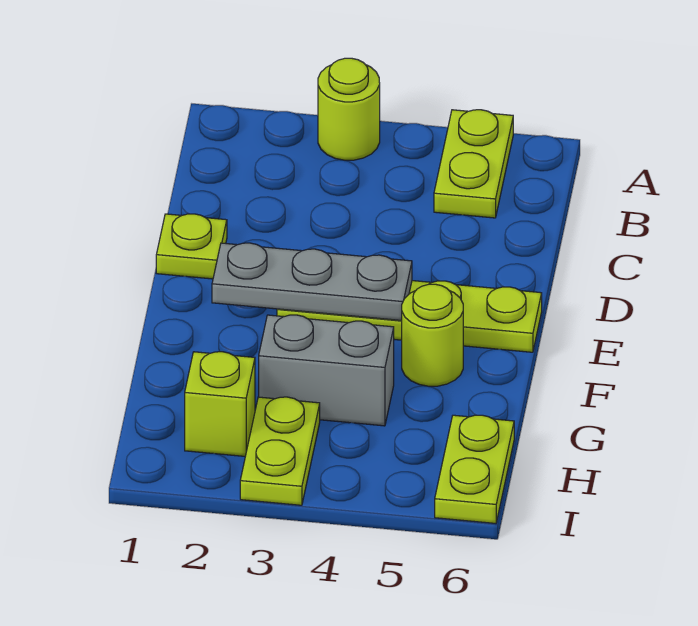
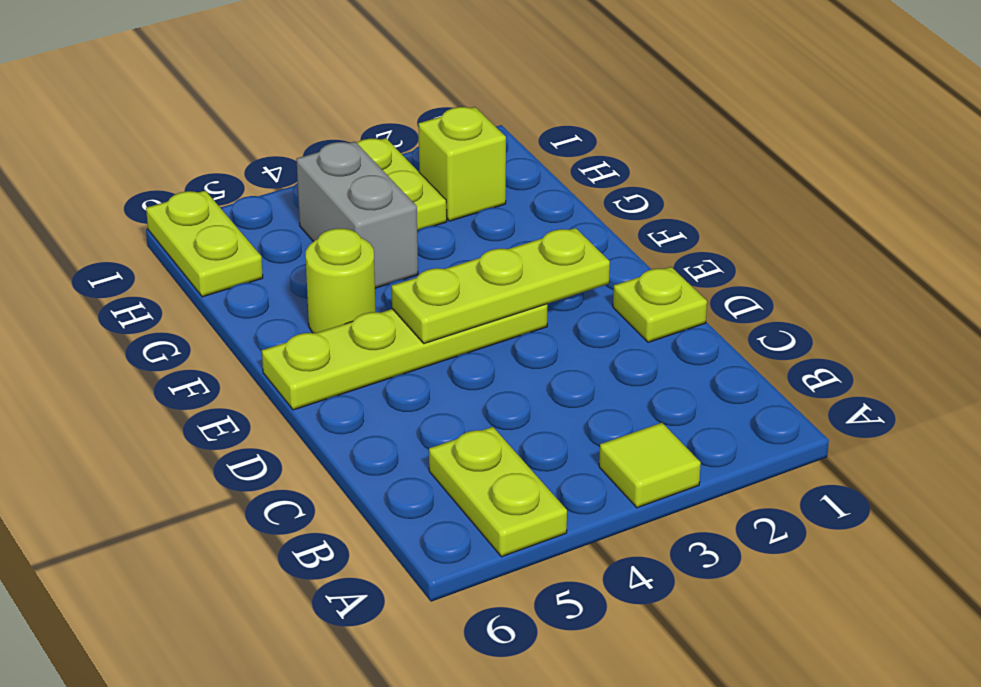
lime round brick A3 level 1 -> lime tile A3 level 1
grey plate E2:E4 level 2 -> lime plate E2:E4 level 2
grey brick G3:G4 level 1 -> grey brick G4:H4 level 1

